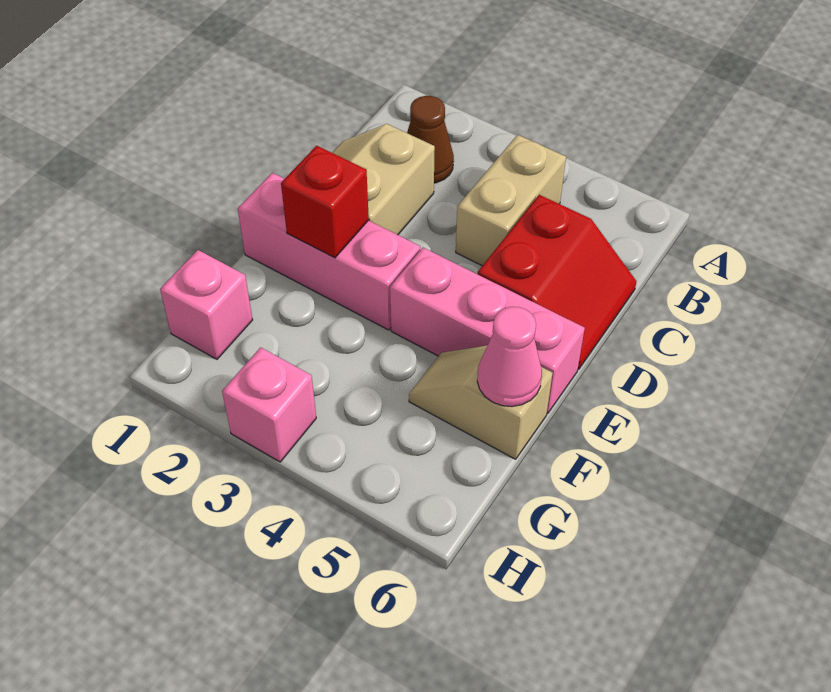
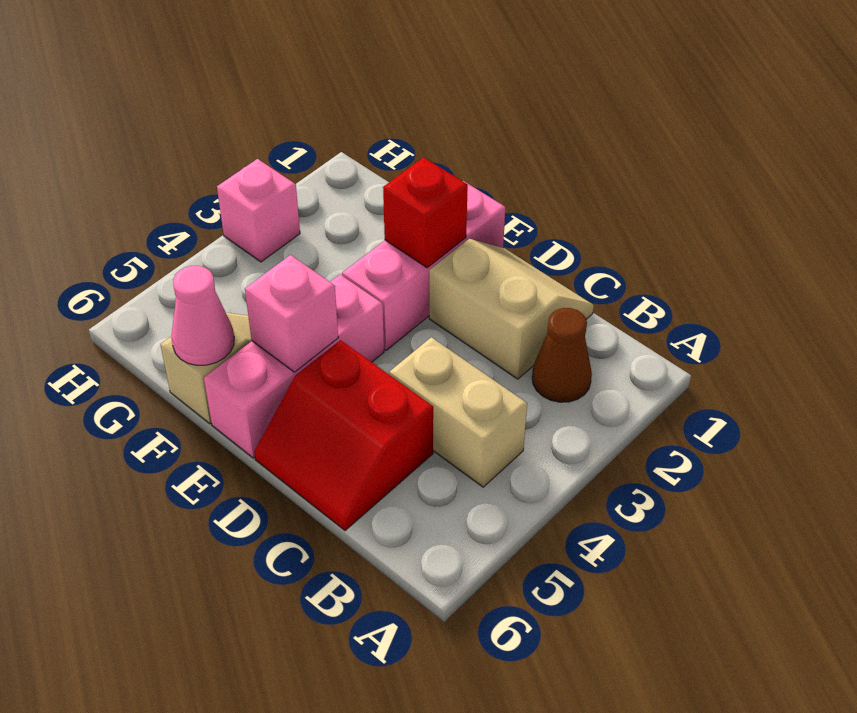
pink brick G1 level 1 -> pink brick E5 level 2

